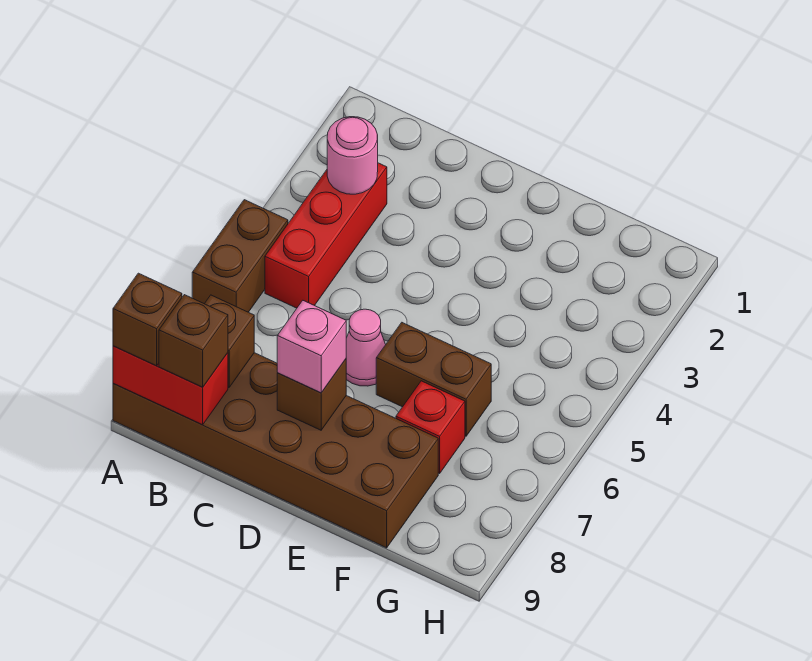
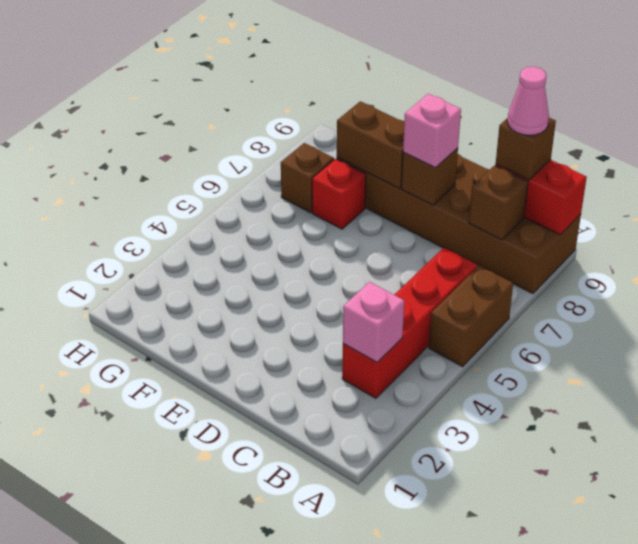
brown brick A9 level 3 -> brown brick G7 level 1
red brick B3:B5 level 1 -> red brick B3:B6 level 1
pink round brick B3 level 2 -> pink brick B3 level 2
pink cone D6 level 1 -> pink cone B9 level 4
brown brick E6:F6 level 1 -> brown brick E8:F8 level 2

